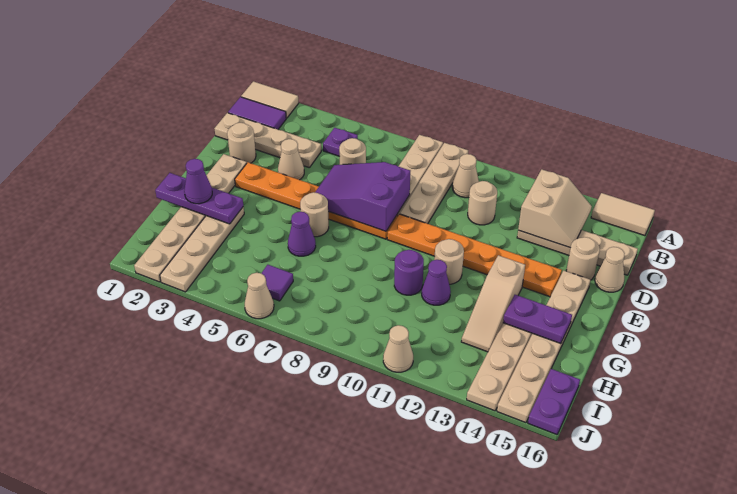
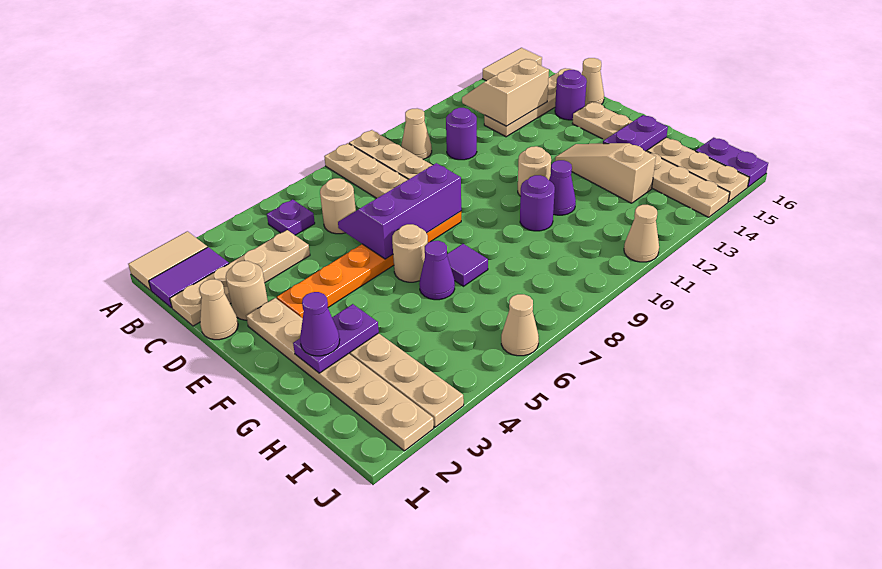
tan slope B13:C14 level 2 top 13 -> tan slope B13:C14 level 2 top C
tan round brick C11 level 1 -> purple round brick C11 level 1
tan cone D4 level 1 -> tan cone D1 level 1
purple slope D6:E8 level 2 top 8 -> purple slope D6:E8 level 2 top E
tan round brick D15 level 1 -> purple round brick D15 level 1
orange plate E9:E14 level 1 -> none
tan slope F13:H13 level 1 top F -> tan slope F13:H13 level 1 top H
purple plate G1:G3 level 2 -> purple plate G2:G3 level 2
purple tile I6 level 1 -> purple tile G7 level 1

